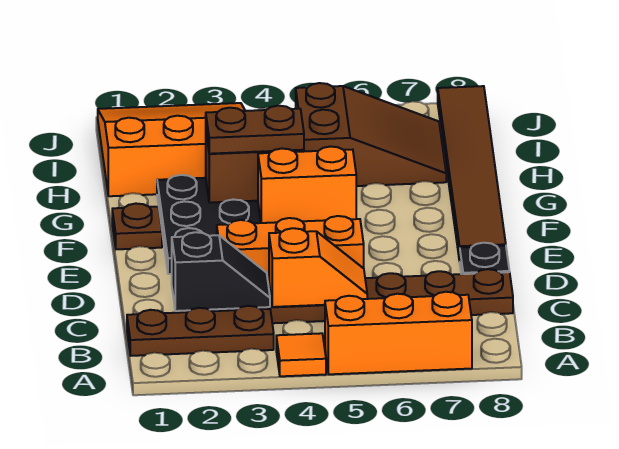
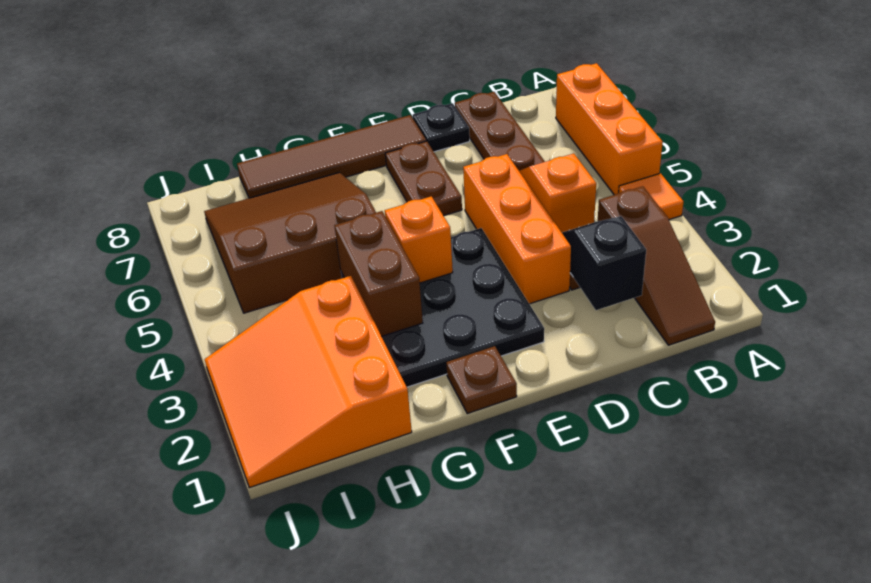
brown plate B1:B3 level 1 -> brown slope B1:B3 level 1 top 3
brown tile E8:J8 level 1 -> brown tile E8:H8 level 1
orange brick F4:F5 level 2 -> orange brick F4 level 2
brown plate G3:G4 level 3 -> brown plate E6:E7 level 1
brown slope H5:I7 level 1 top 5 -> brown slope G5:I7 level 1 top 5

